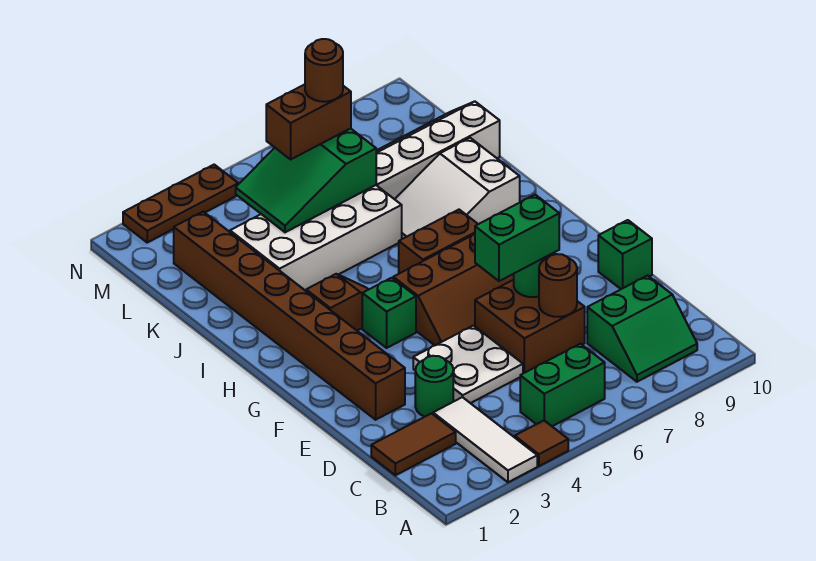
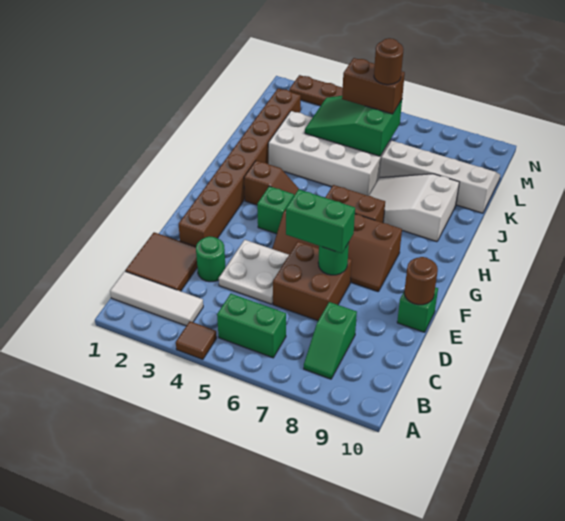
white tile A3:C3 level 1 -> white tile B1:B3 level 1
green slope B8:C9 level 1 top C -> green slope B8:C8 level 1 top C
brown tile C1:C2 level 1 -> brown tile C1:D2 level 1
brown round brick D7 level 2 -> brown round brick E10 level 2

